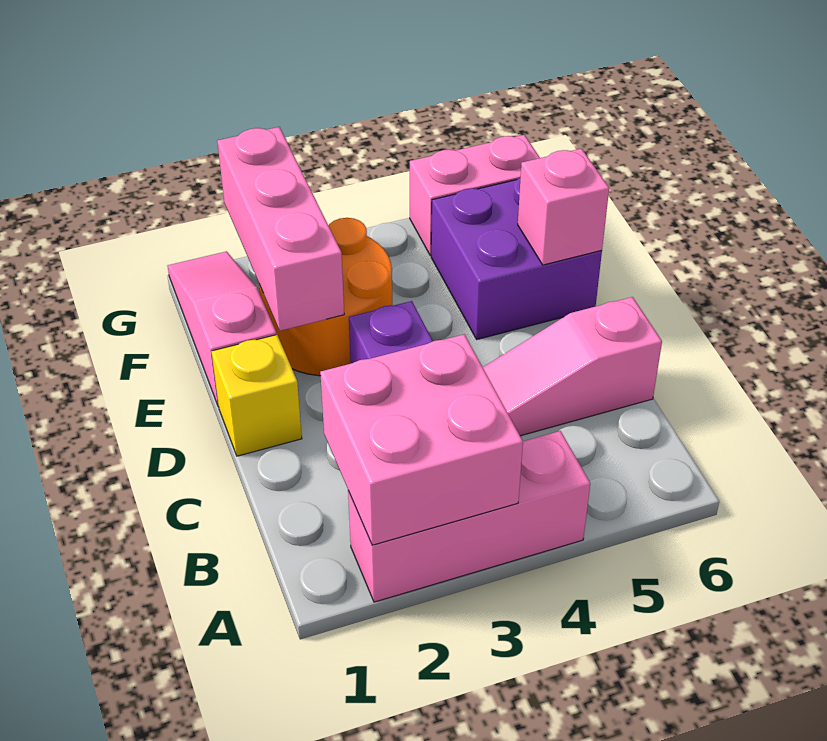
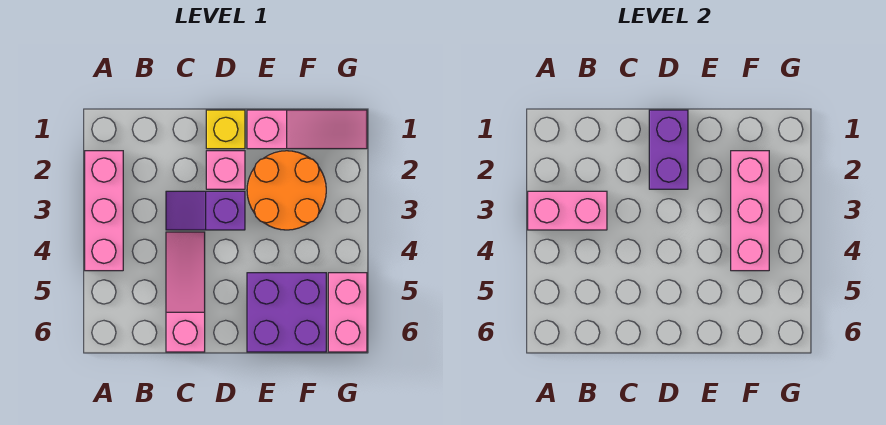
pink brick A2:B3 level 2 -> pink brick A3:B3 level 2
none -> purple brick D1:D2 level 2
pink brick E2:G2 level 2 -> pink brick F2:F4 level 2
pink brick E6 level 2 -> pink brick D2 level 1

